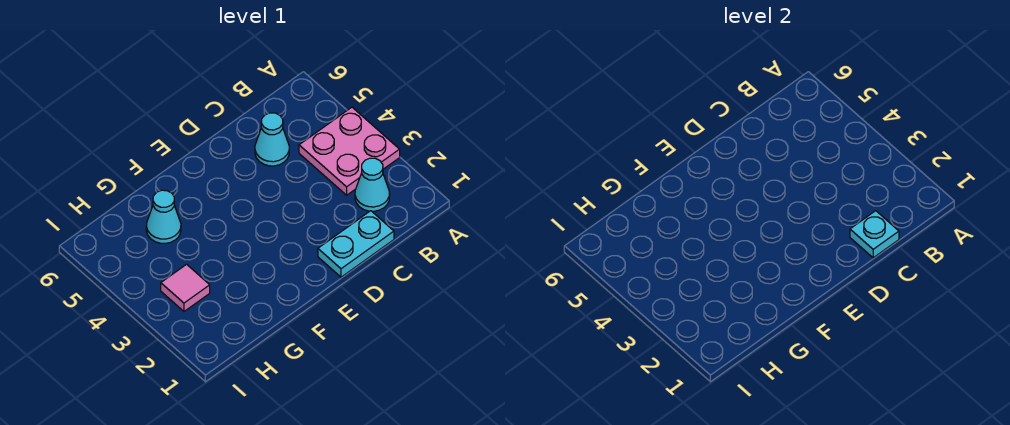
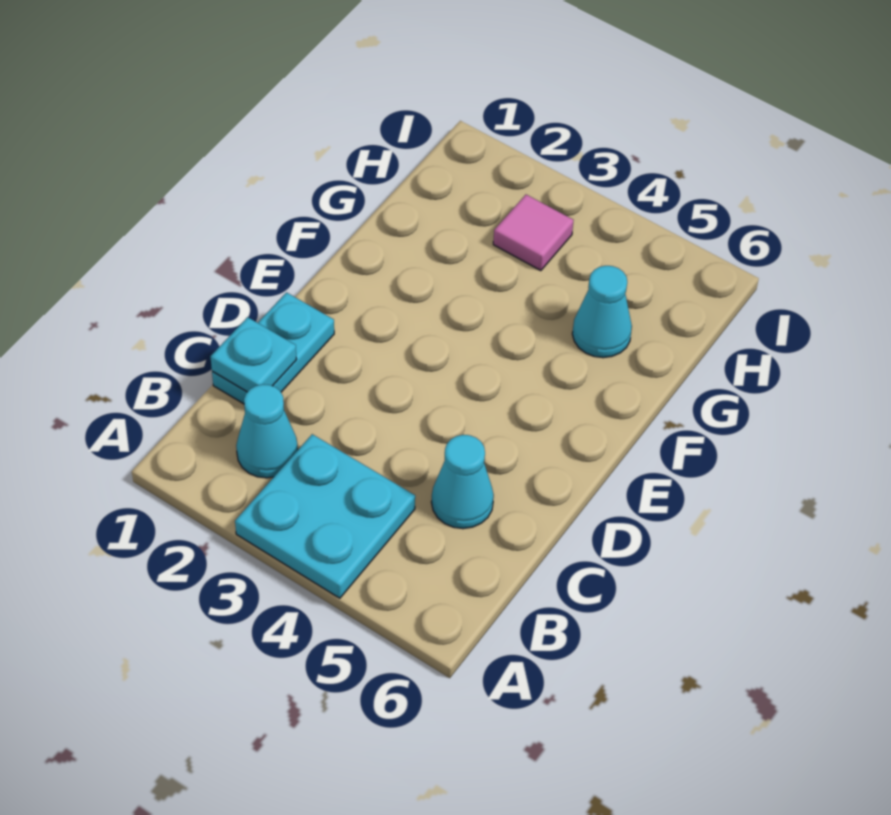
pink plate A3:B4 level 1 -> cyan plate A3:B4 level 1

